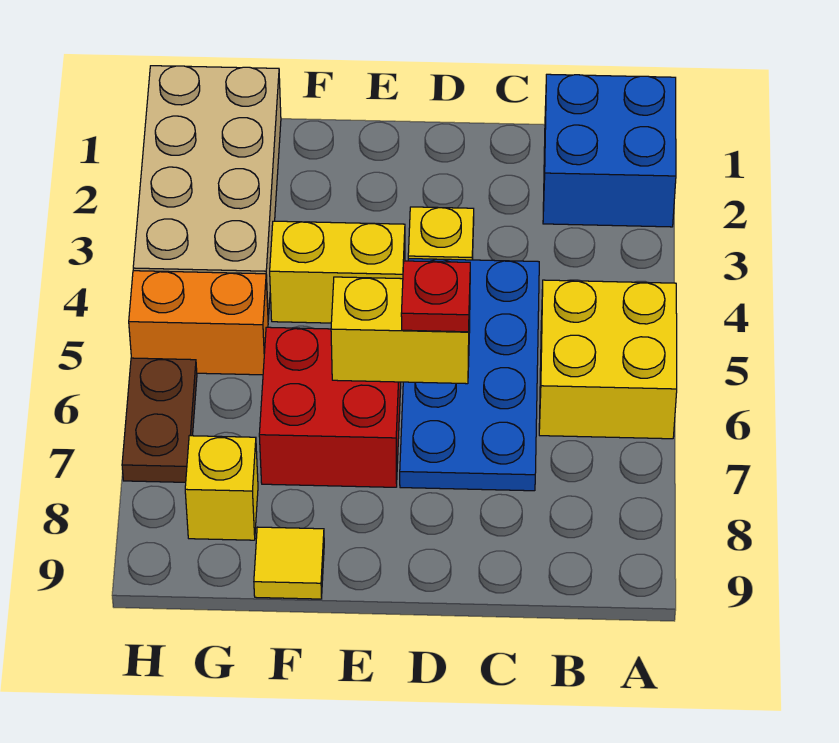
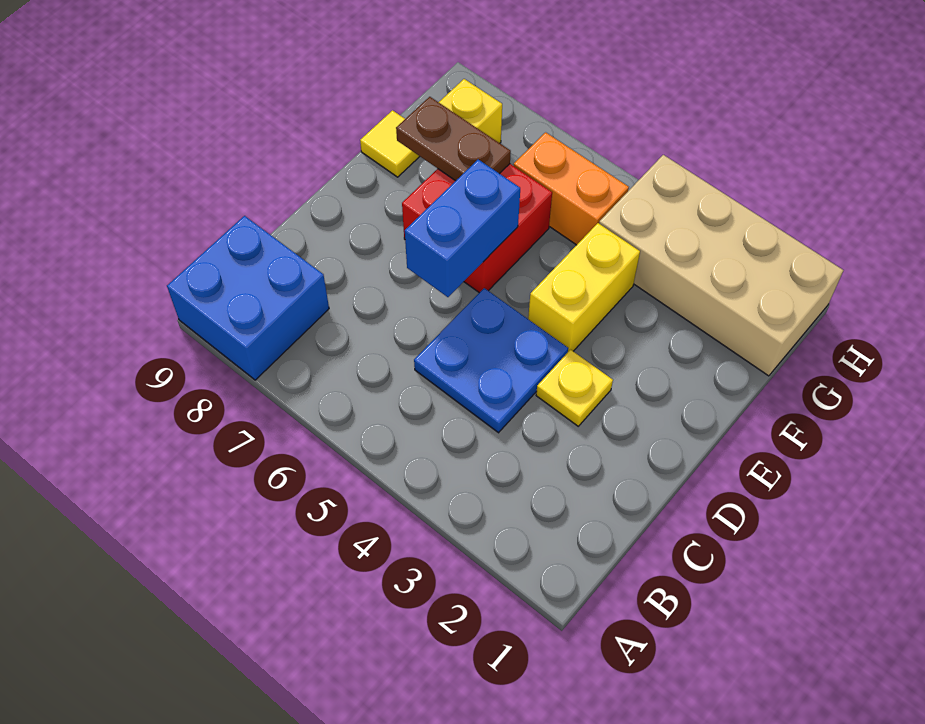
blue brick A1:B2 level 1 -> blue brick A8:B9 level 1
yellow brick A5:B6 level 1 -> none
blue plate C4:D7 level 1 -> blue plate C4:D5 level 1
yellow brick D6:E6 level 2 -> blue brick D6:E6 level 2
red plate D6 level 3 -> none
orange brick G5:H5 level 1 -> orange brick G5:G6 level 1
brown plate H6:H7 level 1 -> brown plate F7:F8 level 2

